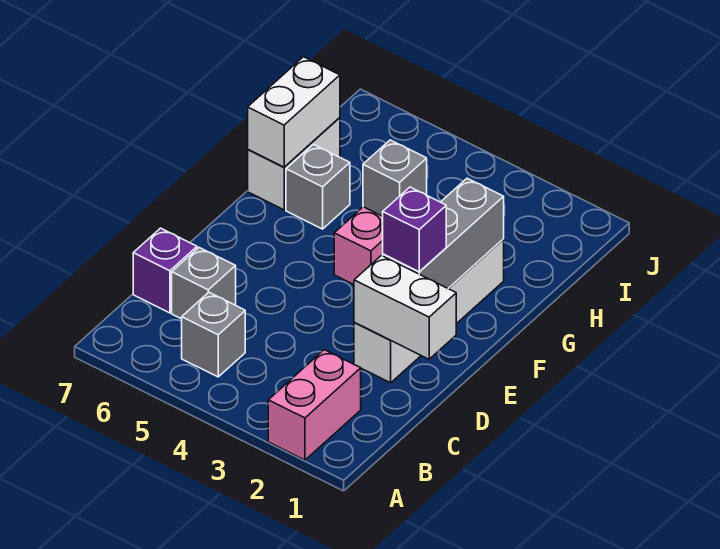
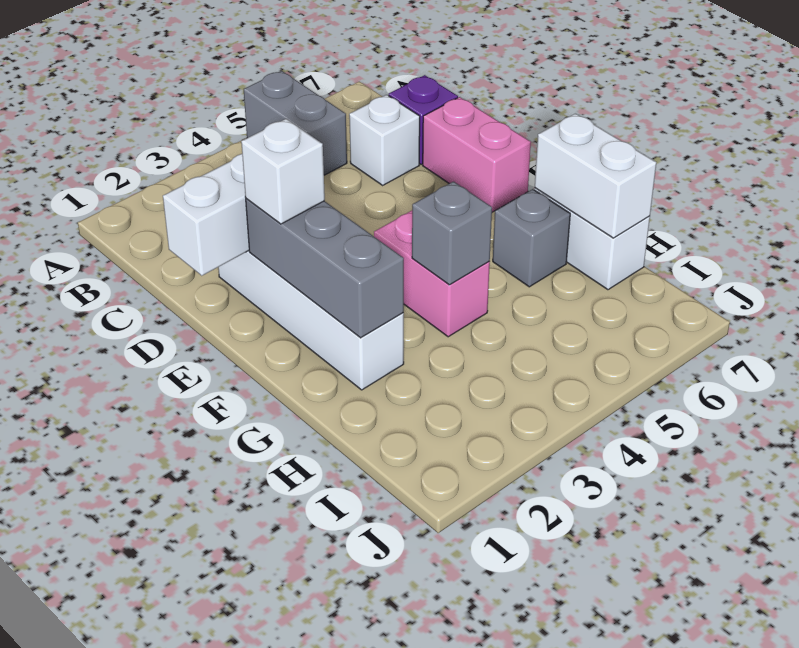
pink brick A2:B2 level 1 -> pink brick D7:E7 level 1
grey brick B5 level 1 -> grey brick A5:B5 level 1
grey brick C6 level 1 -> white brick C6 level 1
purple brick E2 level 3 -> white brick E2 level 3

